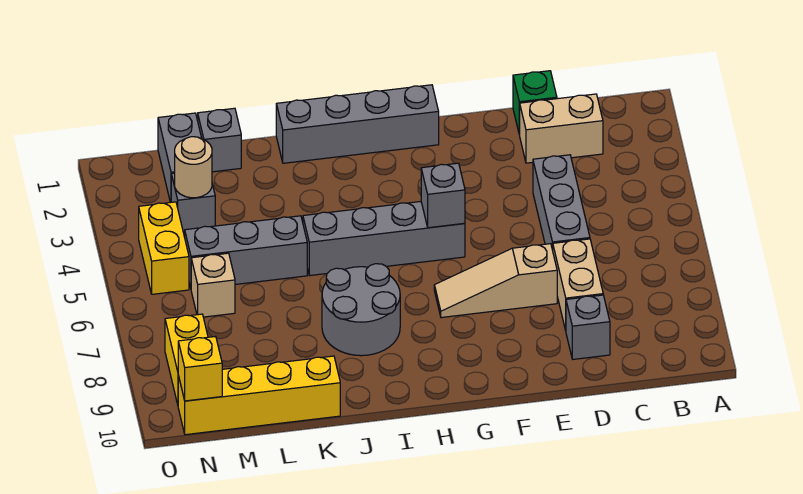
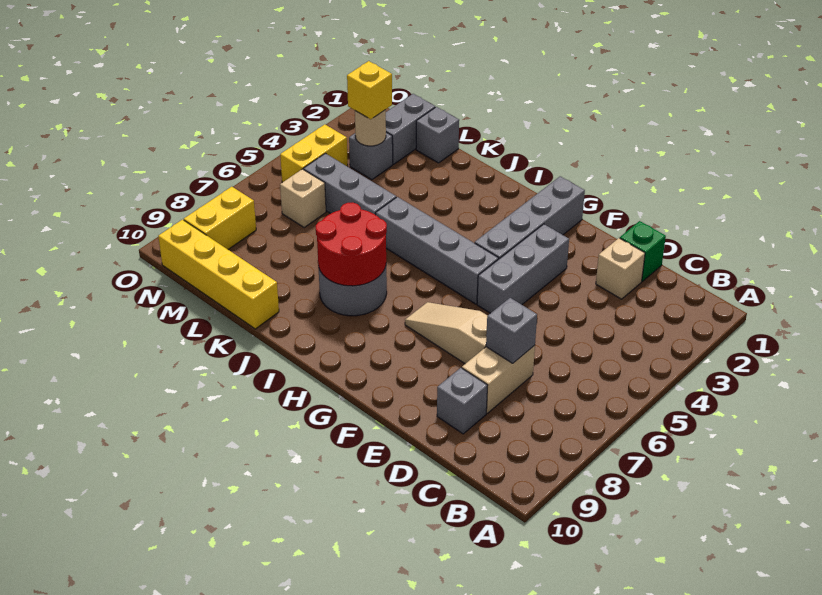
tan brick C2:D2 level 1 -> tan brick D2 level 1
grey brick D4:D6 level 1 -> grey brick F3:F5 level 1
grey brick G1:J1 level 1 -> grey brick G1:G4 level 1
grey brick G5 level 2 -> grey brick D7 level 2
none -> red round brick I7:J8 level 2
yellow brick N10 level 2 -> yellow brick M3 level 3

